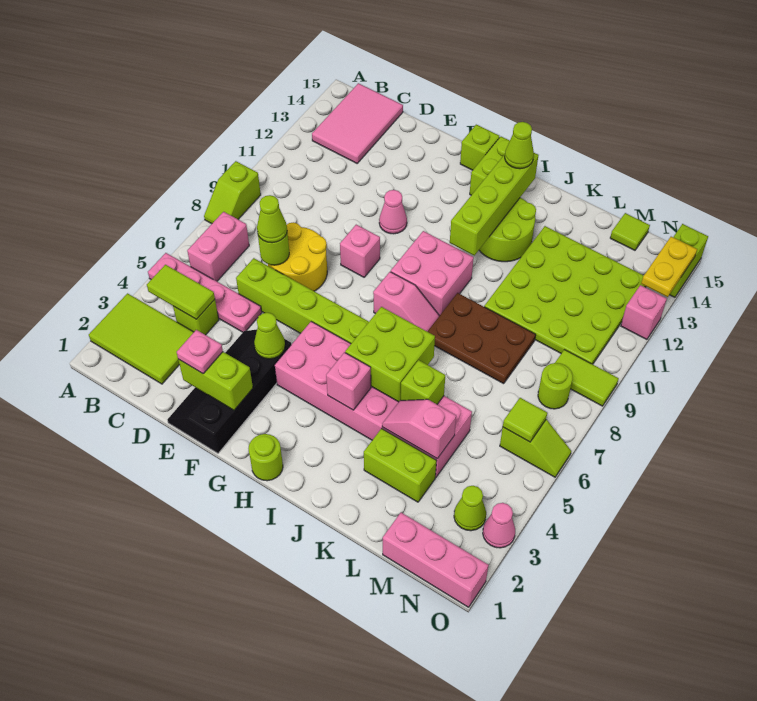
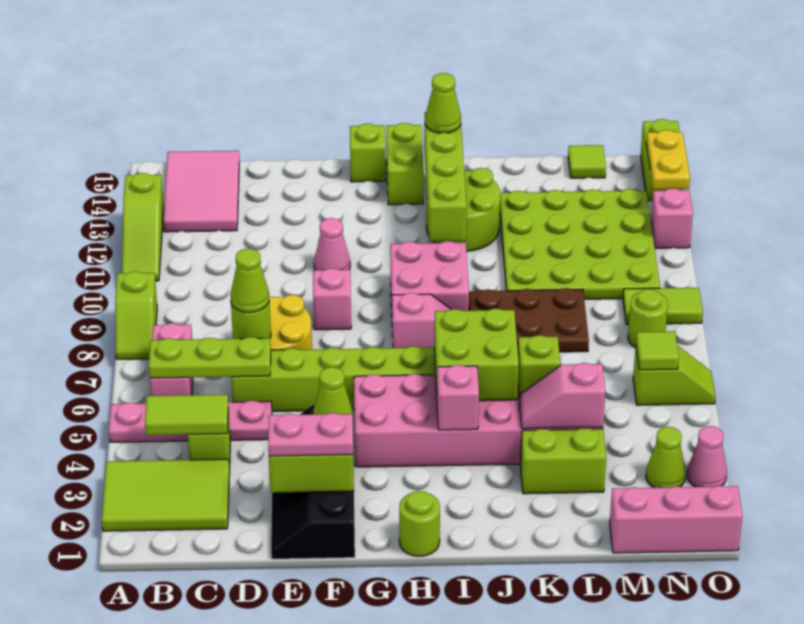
none -> lime slope A11:A13 level 1 top 13
none -> lime plate B6:D6 level 2
pink plate E2 level 3 -> pink plate E2:F2 level 3

